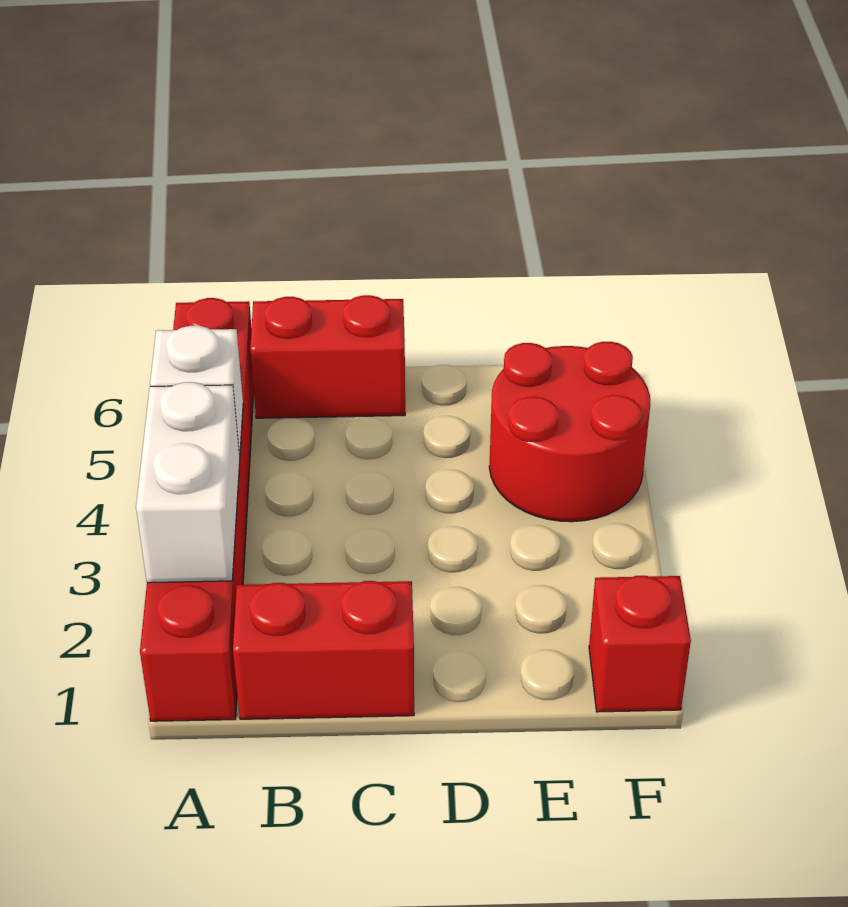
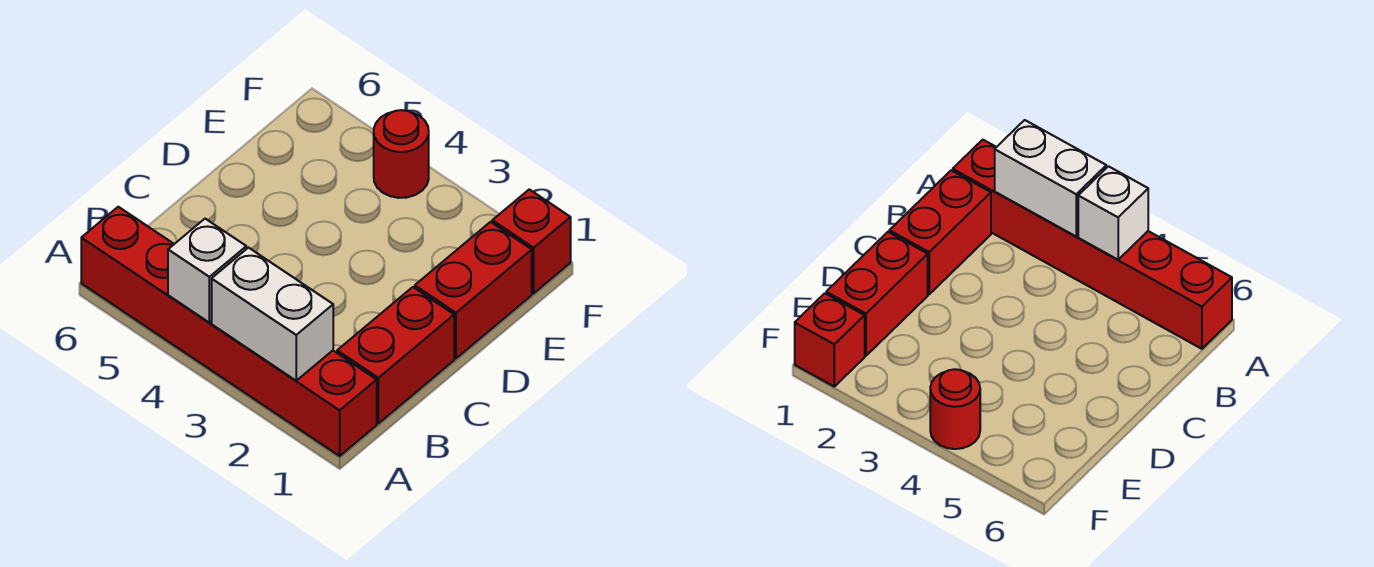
red brick B6:C6 level 1 -> red brick D1:E1 level 1
red round brick E4:F5 level 1 -> red round brick F4 level 1

